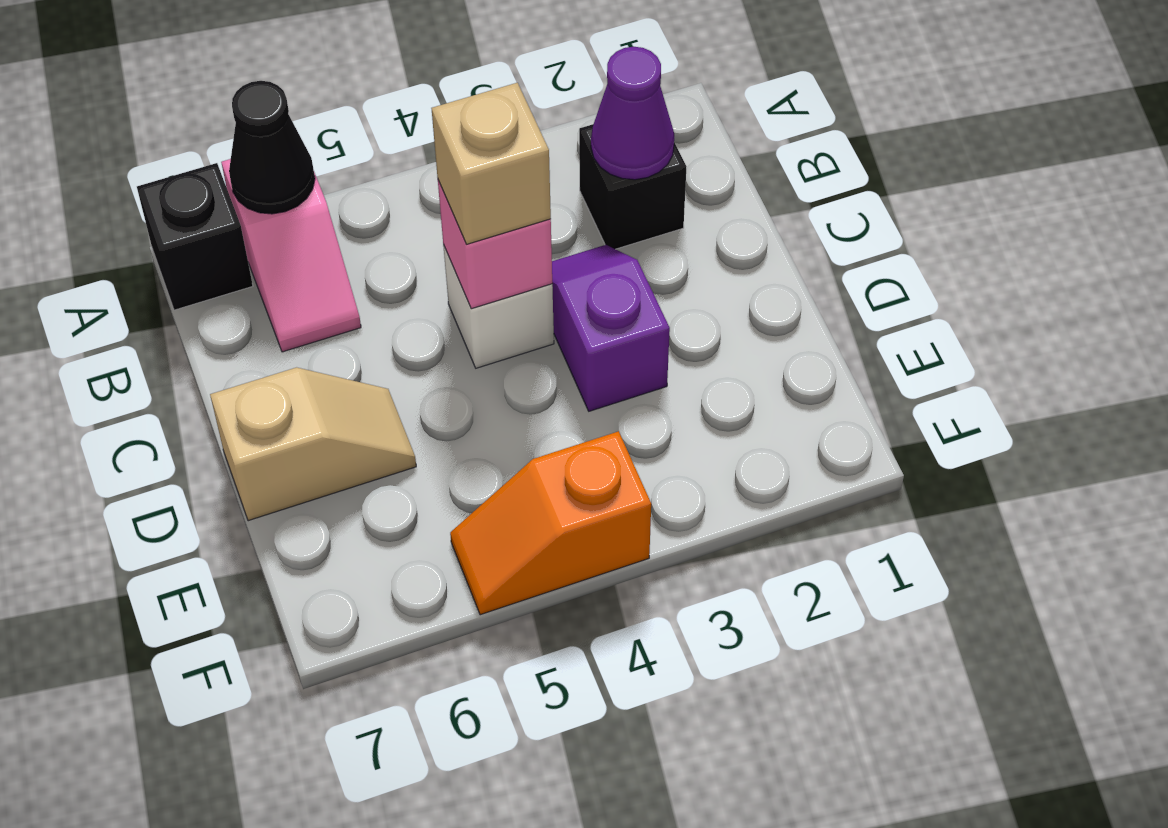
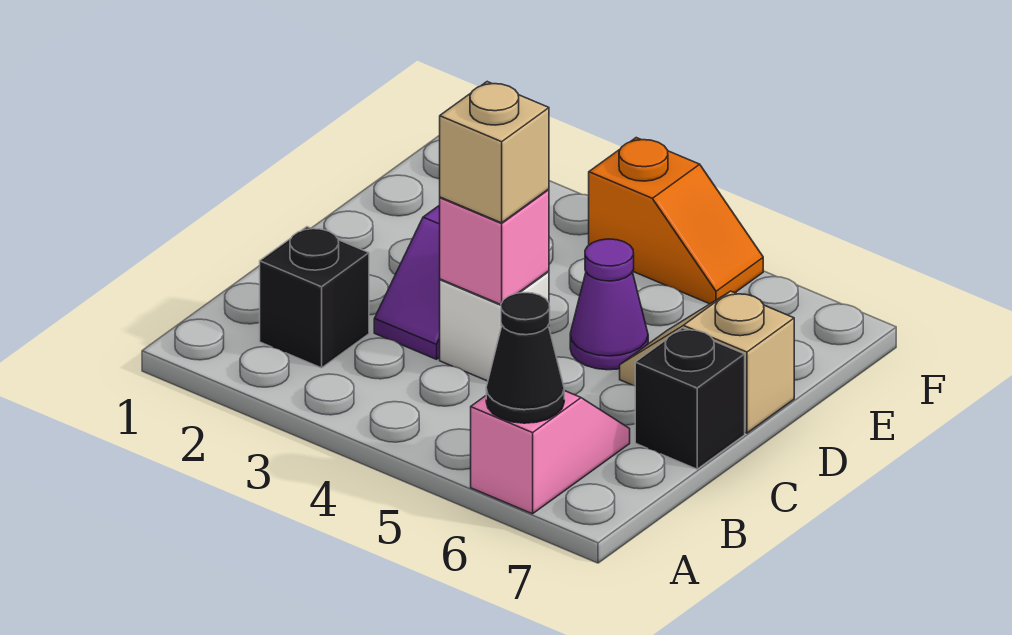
black brick A7 level 1 -> black brick C7 level 1
purple cone B2 level 2 -> purple cone D5 level 1

